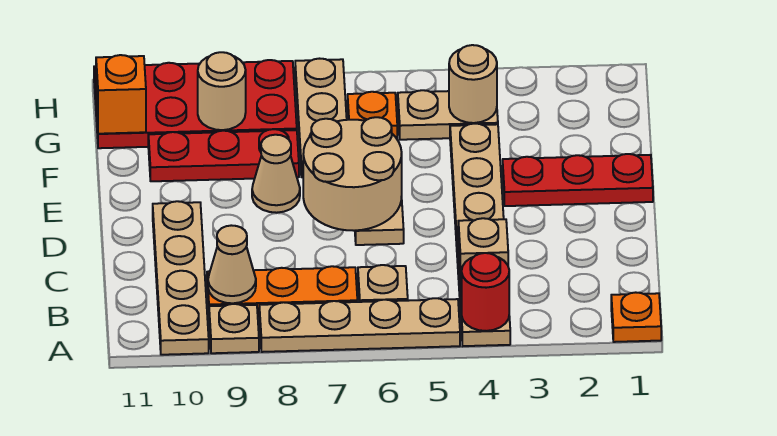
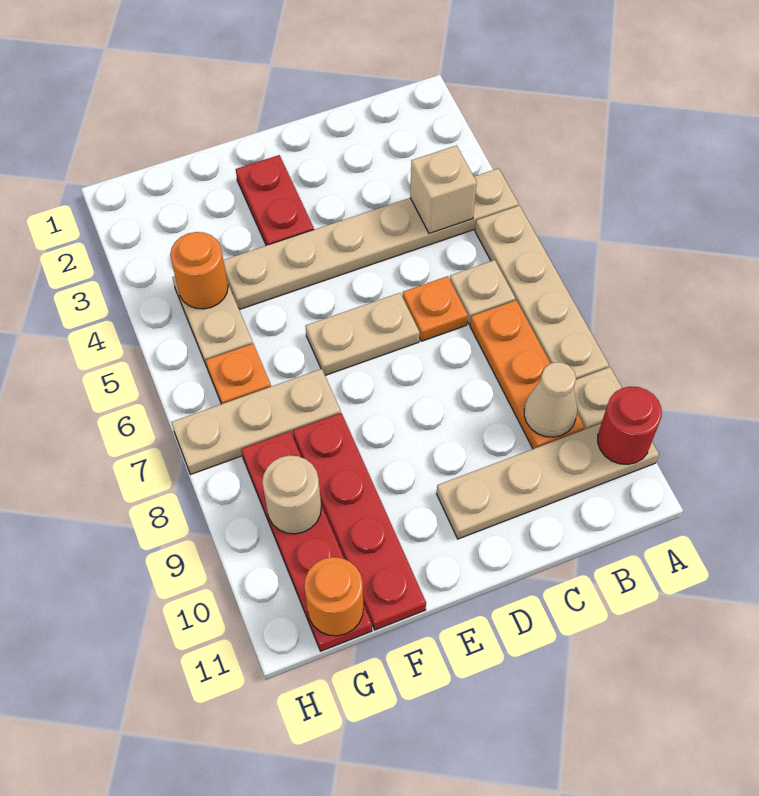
orange plate A1 level 1 -> orange plate C6 level 1
red round brick A4 level 2 -> red round brick A10 level 2
tan round brick D6:E7 level 2 -> none
red plate E1:E3 level 1 -> red plate E2:E3 level 1
tan cone E8 level 1 -> none
red plate F8:F10 level 1 -> red plate F8:F11 level 1
tan round brick G4 level 2 -> orange round brick G4 level 2
red plate G8:H11 level 1 -> red plate G8:G11 level 1
orange brick G11 level 2 -> orange round brick G11 level 2

